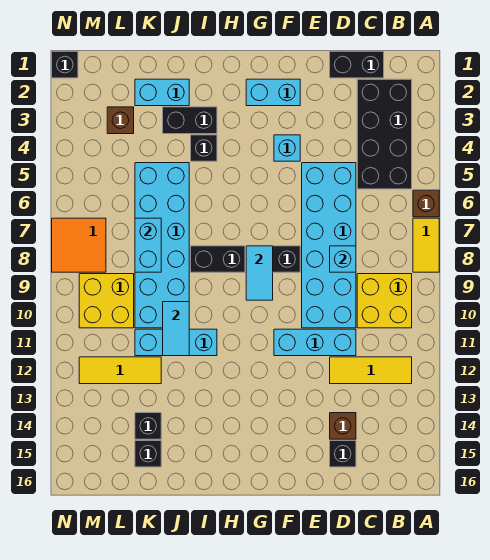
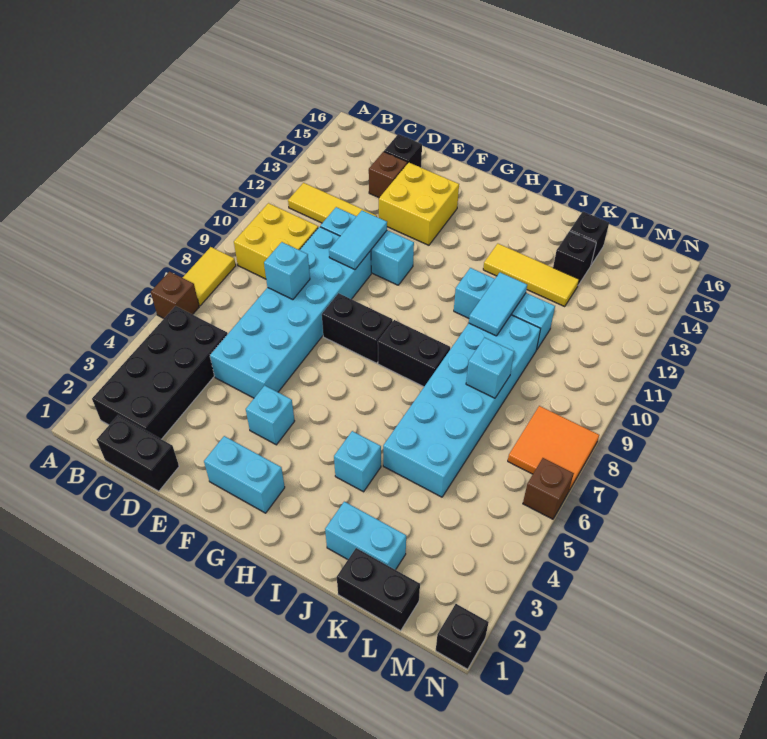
cyan tile G8:G9 level 2 -> cyan tile E10:E11 level 2
black brick I3:J3 level 1 -> black brick K1:L1 level 1
black brick I4 level 1 -> cyan brick I4 level 1
cyan brick K7:K8 level 2 -> cyan brick K8 level 2
yellow tile K12:M12 level 1 -> yellow tile I13:K13 level 1
brown brick L3 level 1 -> brown brick N6 level 1
yellow brick L9:M10 level 1 -> yellow brick E13:F14 level 1

